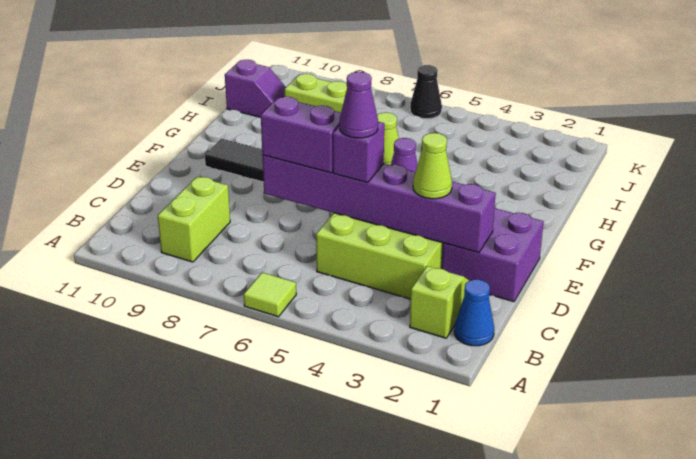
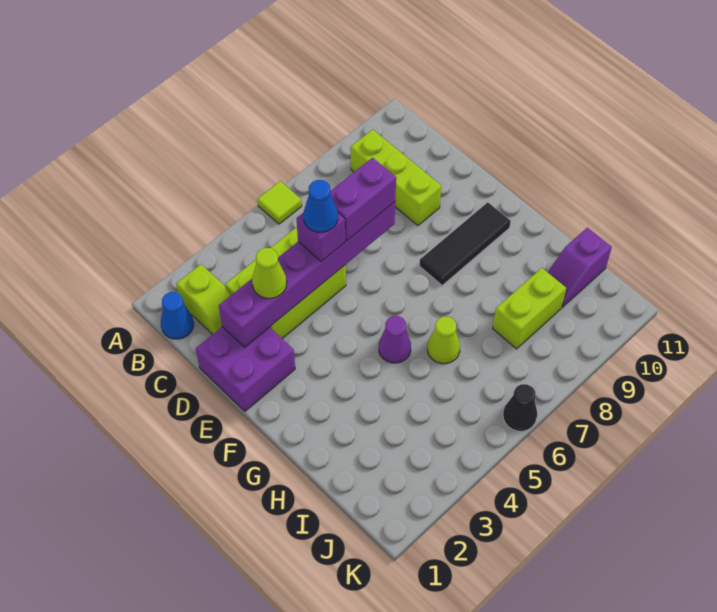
lime brick B9:C9 level 1 -> lime brick B9:D9 level 1
purple cone D5 level 4 -> blue cone D5 level 4

